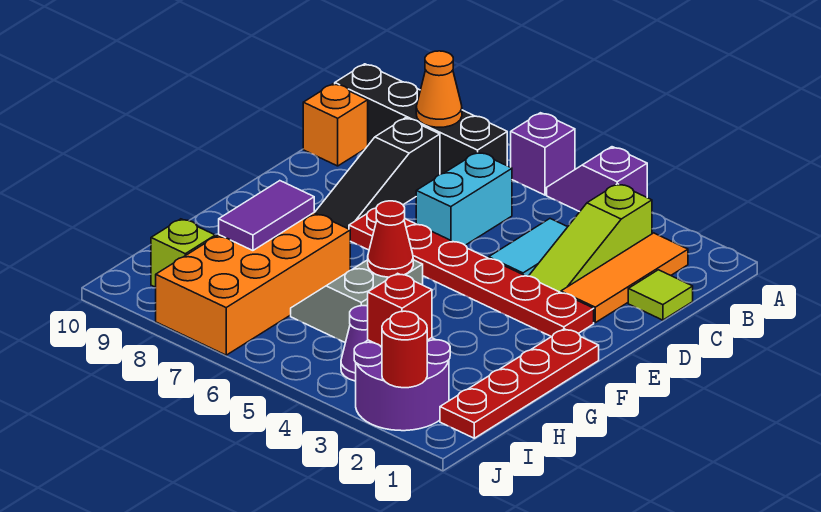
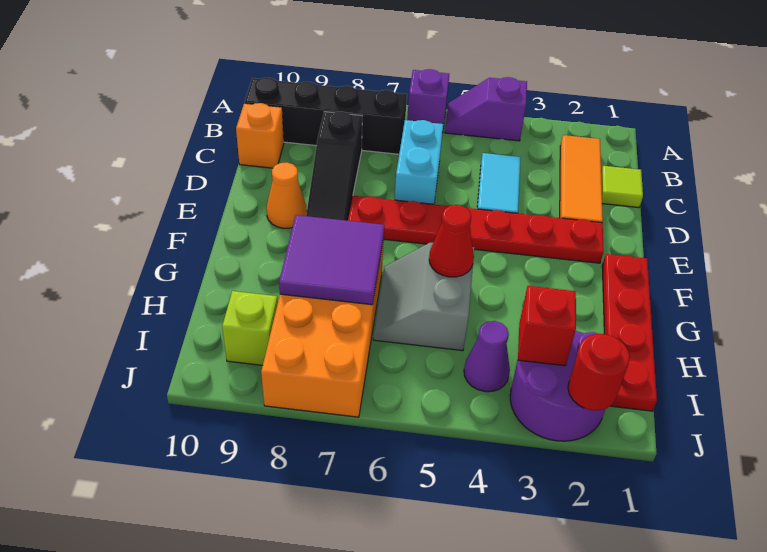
lime slope B3:D3 level 1 top B -> none
orange cone B8 level 2 -> orange cone E9 level 1
purple tile G8:H8 level 2 -> purple tile G7:H8 level 2

